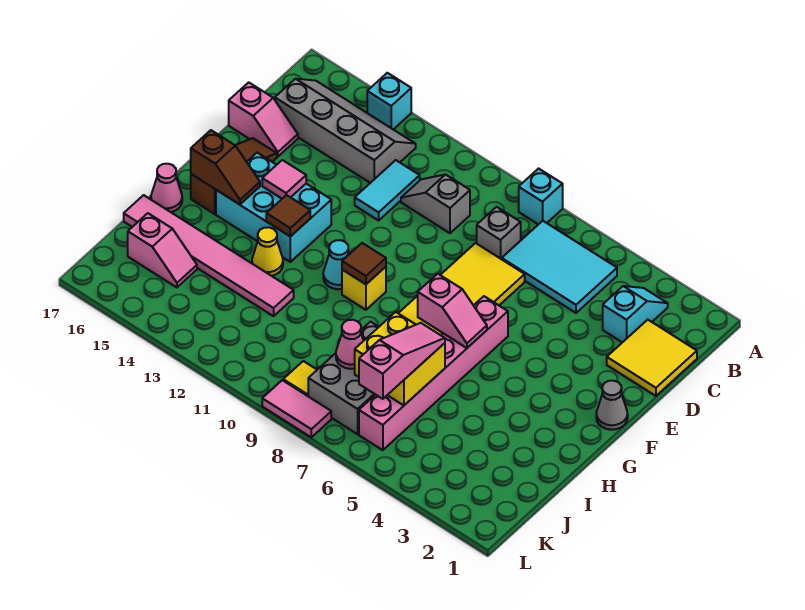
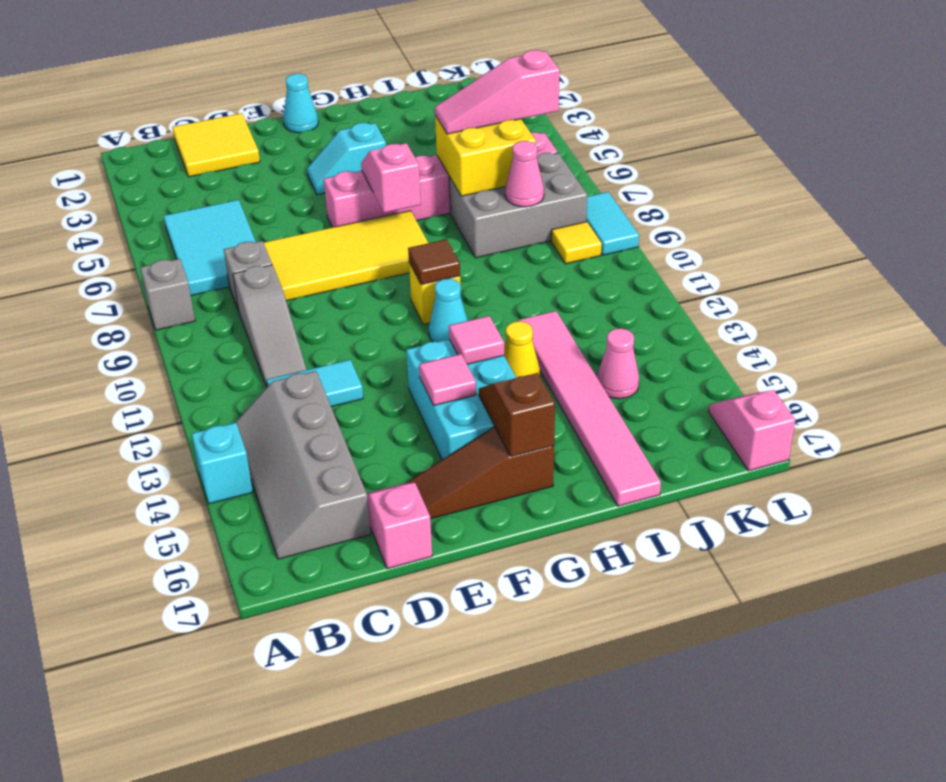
cyan brick A8 level 1 -> grey brick A8 level 1
cyan slope B3:C3 level 1 top C -> cyan slope F4:G4 level 1 top G
grey slope C10:C11 level 1 top 10 -> grey slope C9:C11 level 1 top 9
grey cone F1 level 1 -> cyan cone F1 level 1
brown tile G13 level 2 -> pink tile G13 level 2
pink cone H17 level 1 -> pink cone J14 level 1
pink slope J15:J16 level 1 top 16 -> pink slope L16:L17 level 1 top 17
pink tile L8:L9 level 1 -> cyan tile L8:L9 level 1

